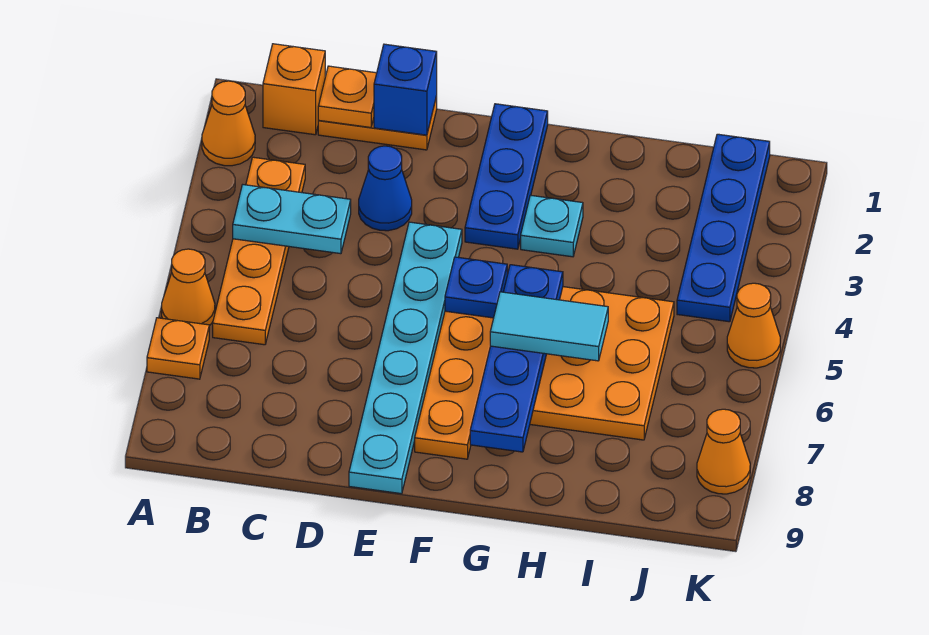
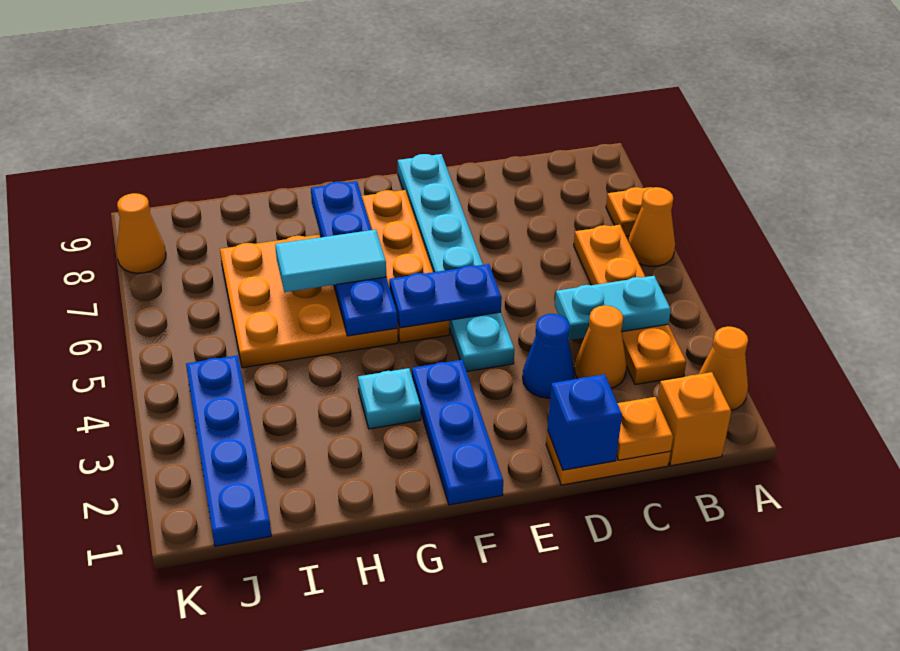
blue plate F5 level 2 -> blue plate E5:F5 level 2
orange cone K5 level 1 -> orange cone C3 level 1

